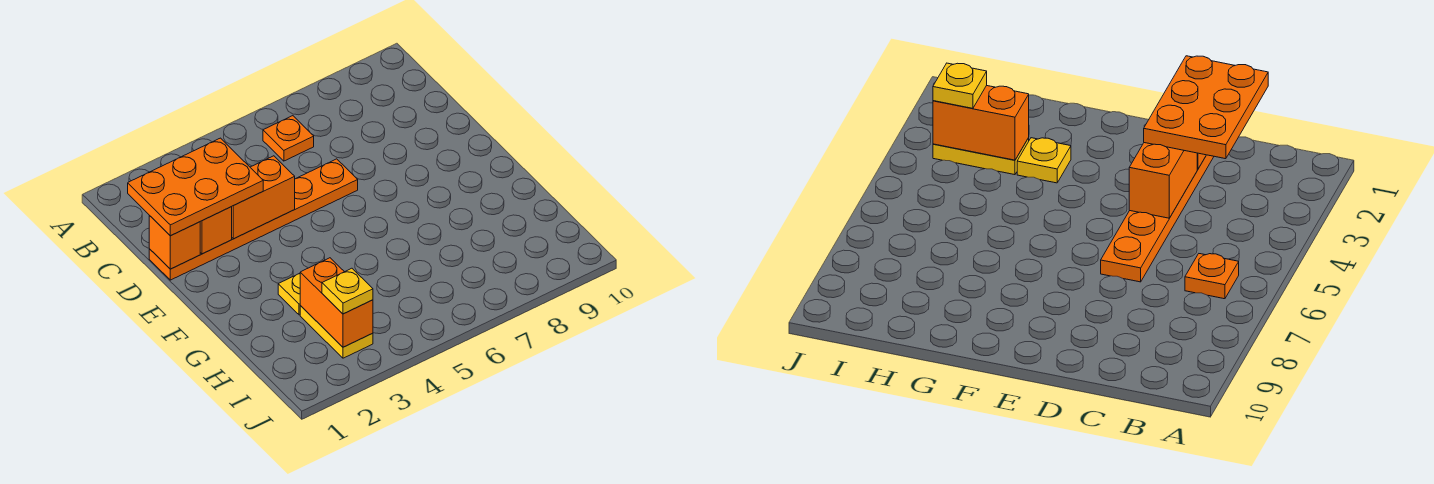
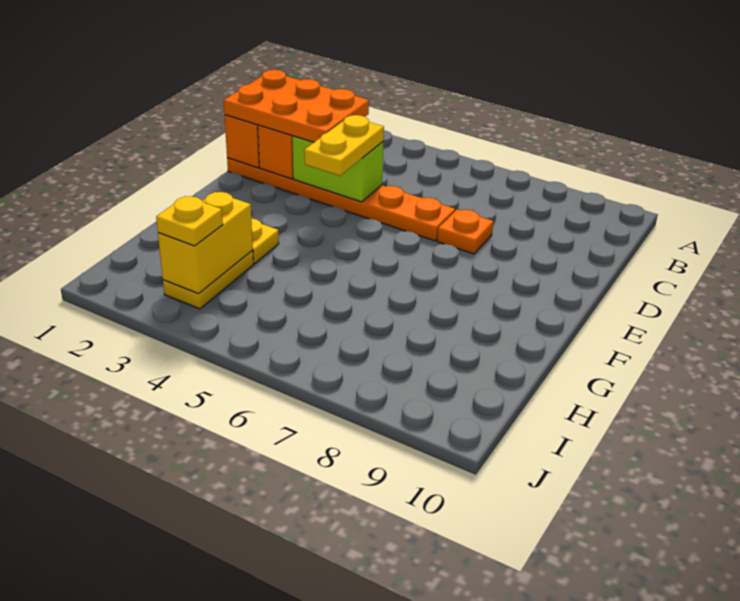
orange plate B6 level 1 -> orange plate D7 level 1
orange brick D3:D4 level 2 -> lime brick D3:D4 level 2
none -> yellow plate D4:E4 level 3
orange brick H3:I3 level 2 -> yellow brick H3:I3 level 2

